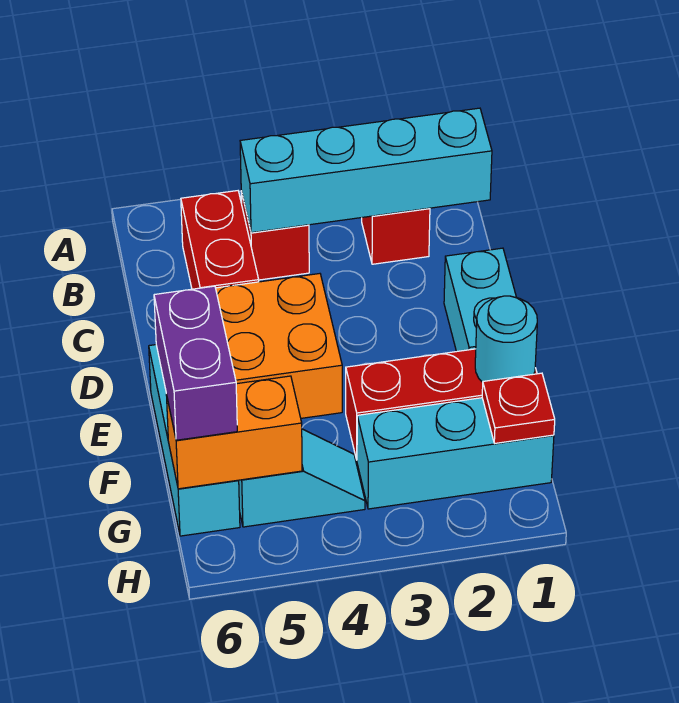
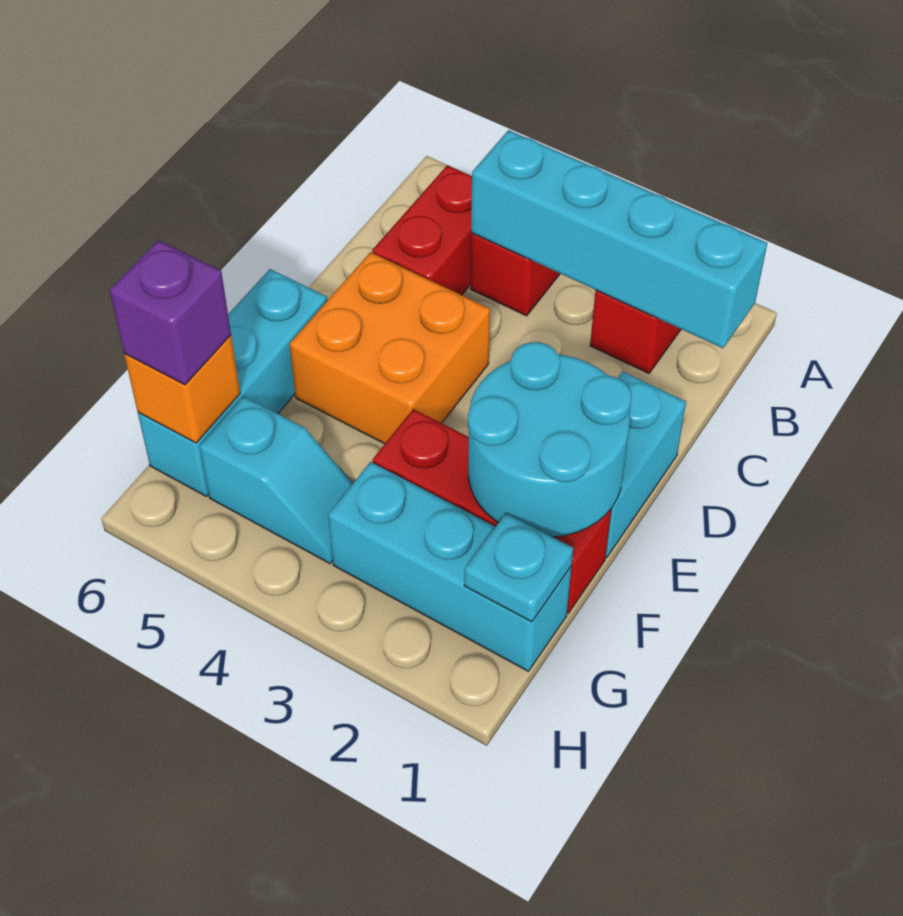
cyan round brick F1 level 2 -> cyan round brick E1:F2 level 2
purple brick F6:G6 level 3 -> purple brick G6 level 3
red plate G1 level 2 -> cyan plate G1 level 2
orange brick G5:G6 level 2 -> orange brick G6 level 2

